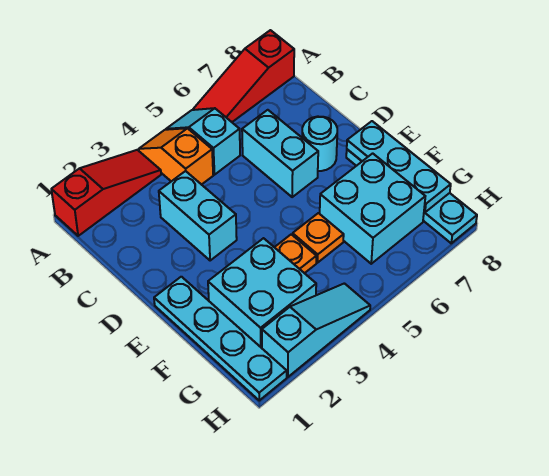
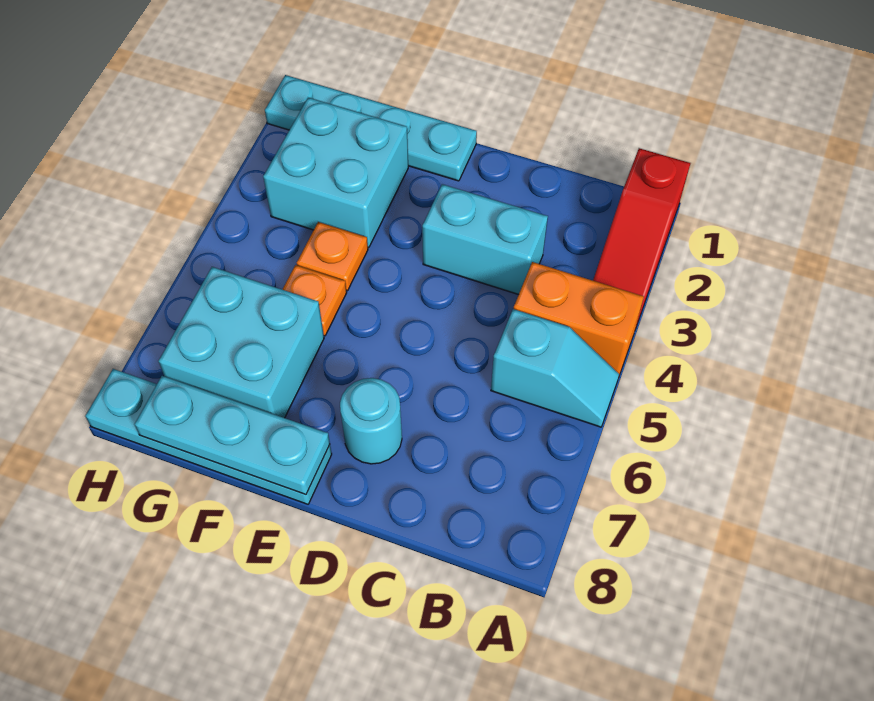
orange slope A4:B4 level 1 top B -> orange brick A4:B4 level 1
red slope A6:A8 level 1 top 8 -> none
cyan brick C6:D6 level 1 -> none
cyan slope H2:H4 level 1 top 2 -> none

